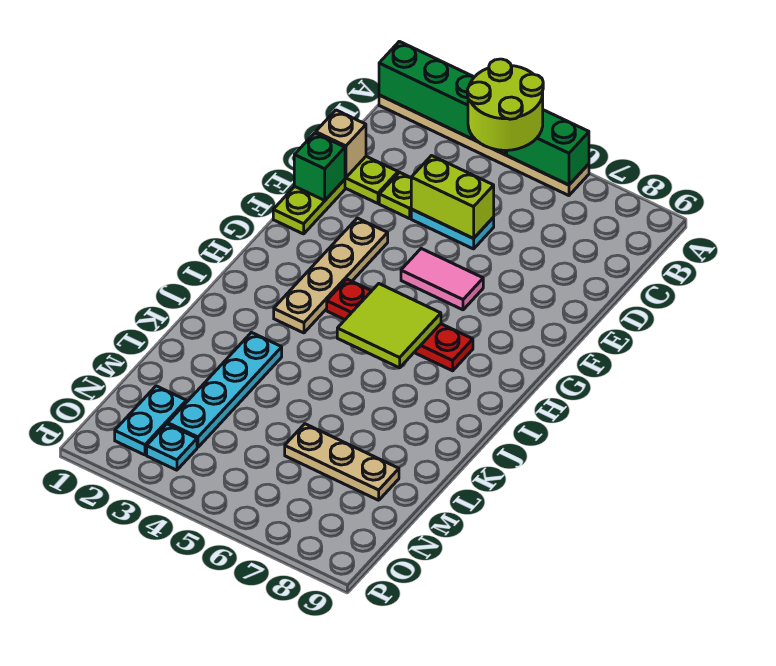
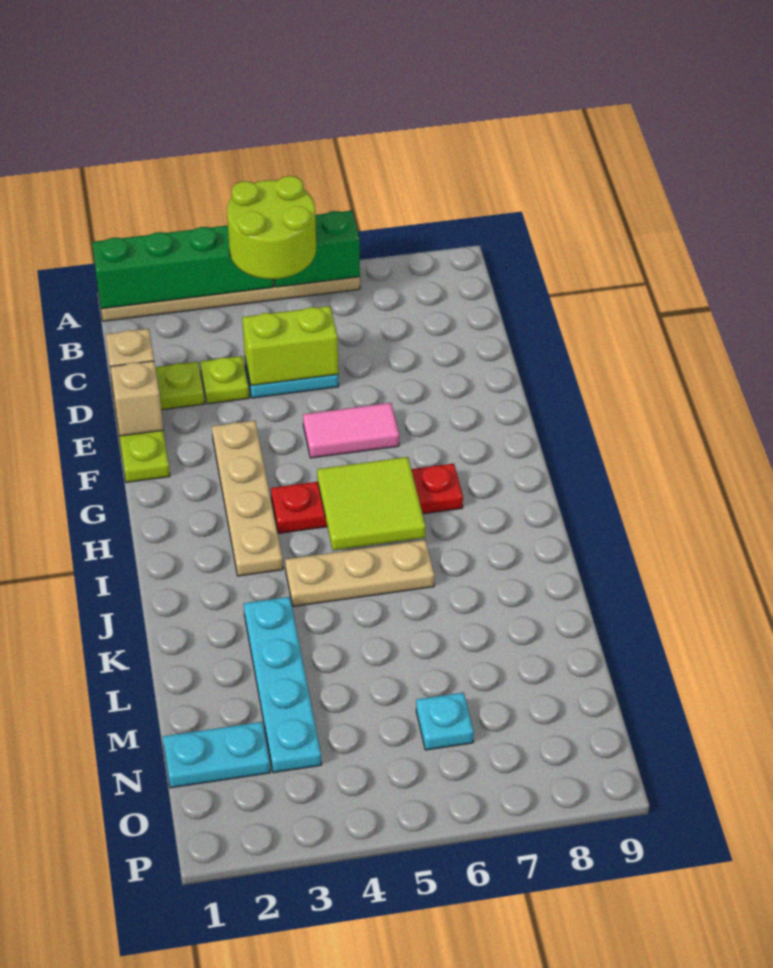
green brick E1 level 2 -> tan brick E1 level 2
tan plate M6:M8 level 1 -> tan plate J4:J6 level 1
cyan plate N2:O2 level 1 -> cyan plate N1:N2 level 1
cyan plate O3 level 1 -> cyan plate N6 level 1

